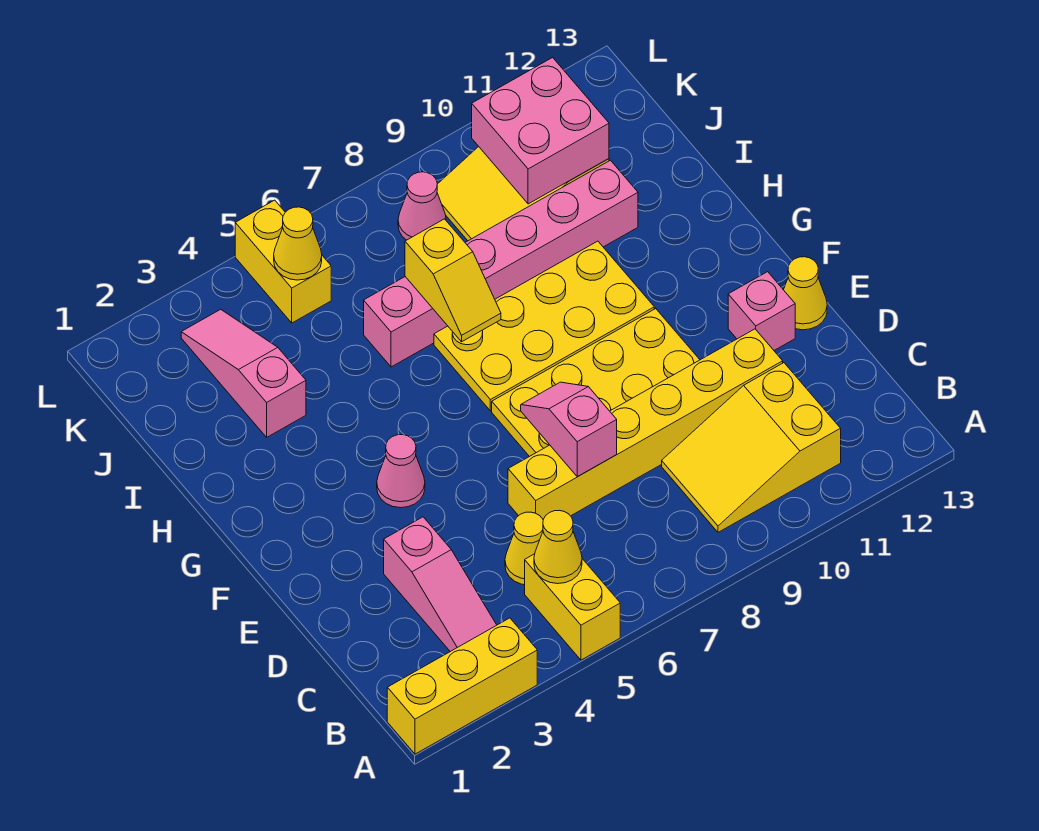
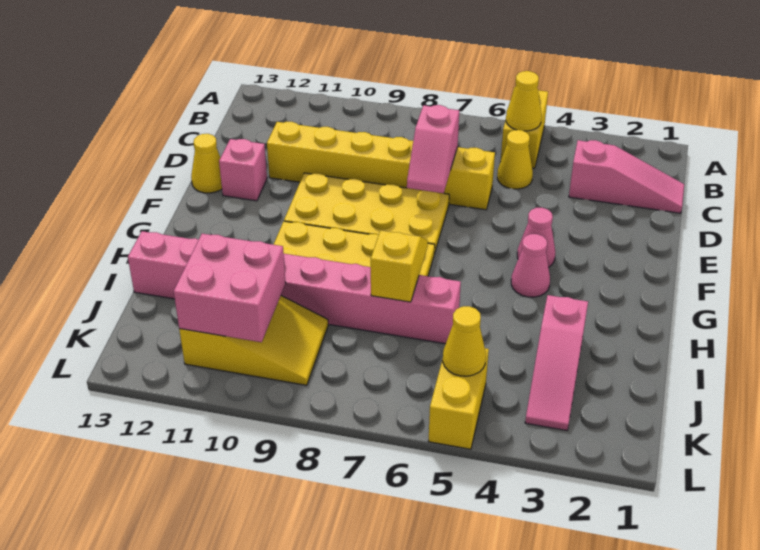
yellow brick A1:A3 level 1 -> none
pink slope B3:D3 level 1 top D -> pink slope C1:C3 level 1 top 3
yellow slope B9:C11 level 1 top 11 -> none
pink brick I6:I11 level 1 -> pink brick I6:I13 level 1
pink cone K8 level 1 -> pink cone G4 level 1

